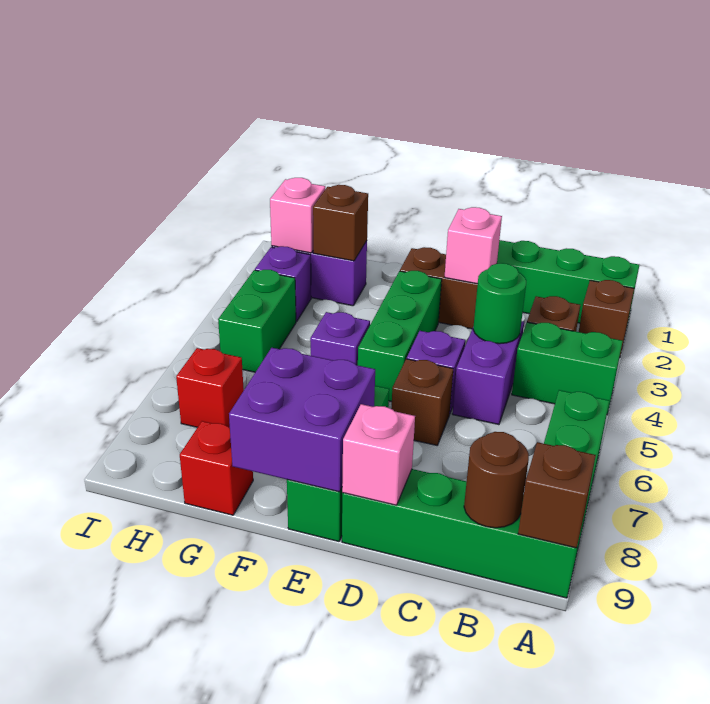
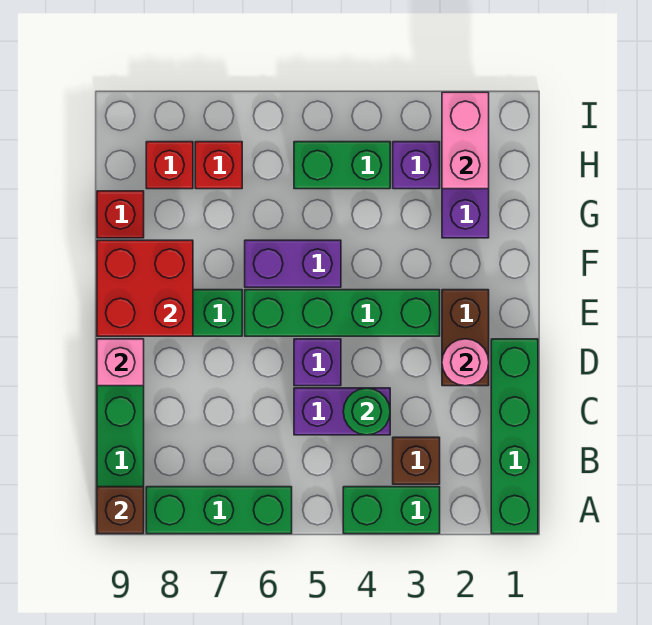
brown brick A2 level 1 -> none
green brick A4:B4 level 1 -> green brick A3:A4 level 1
brown round brick B9 level 2 -> none
pink brick D2 level 2 -> pink round brick D2 level 2
brown brick D6 level 1 -> none
green brick E3:E5 level 1 -> green brick E3:E6 level 1
purple brick E8:F9 level 2 -> red brick E8:F9 level 2
purple brick F5 level 1 -> purple brick F5:F6 level 1
brown brick G2 level 2 -> none
pink brick H2 level 2 -> pink brick H2:I2 level 2
none -> red brick H8 level 1

